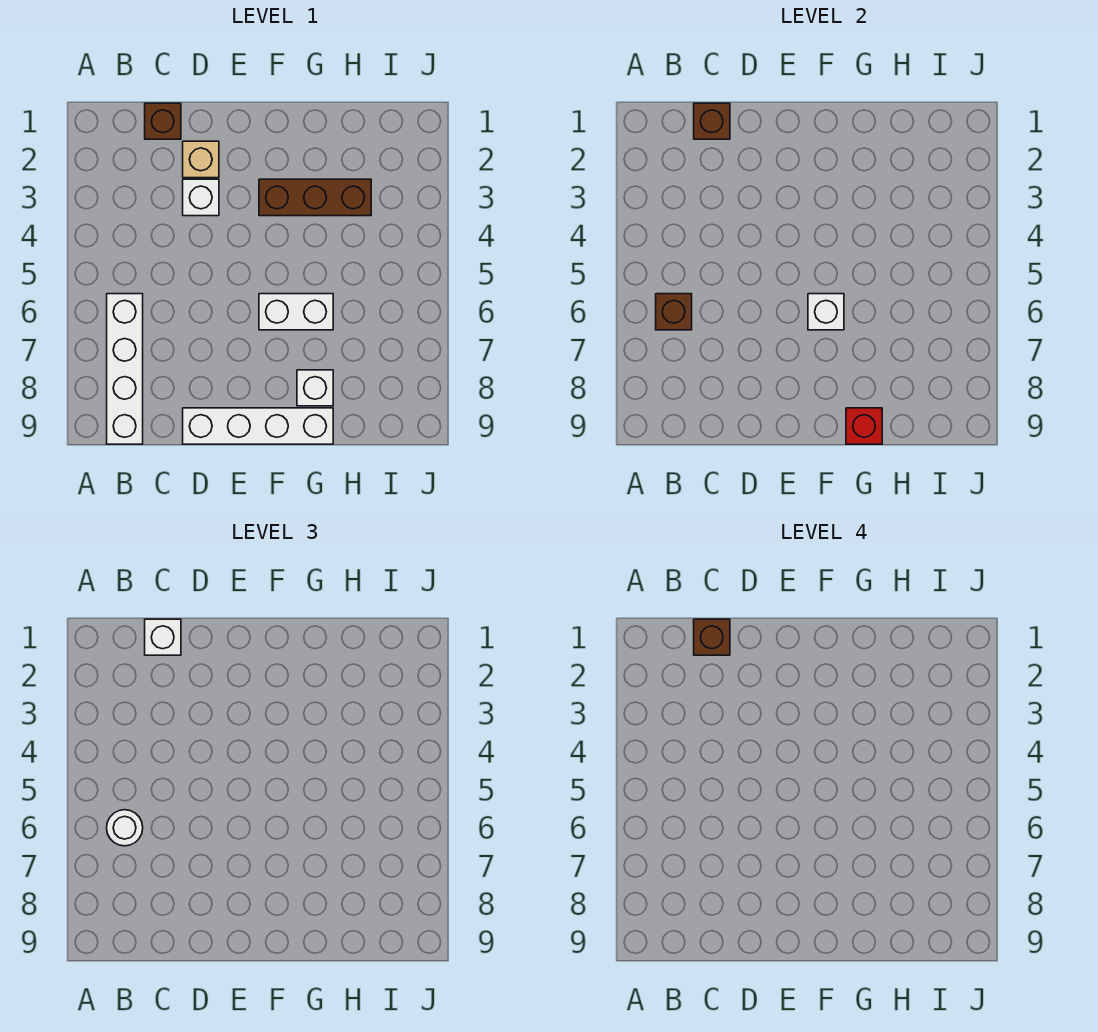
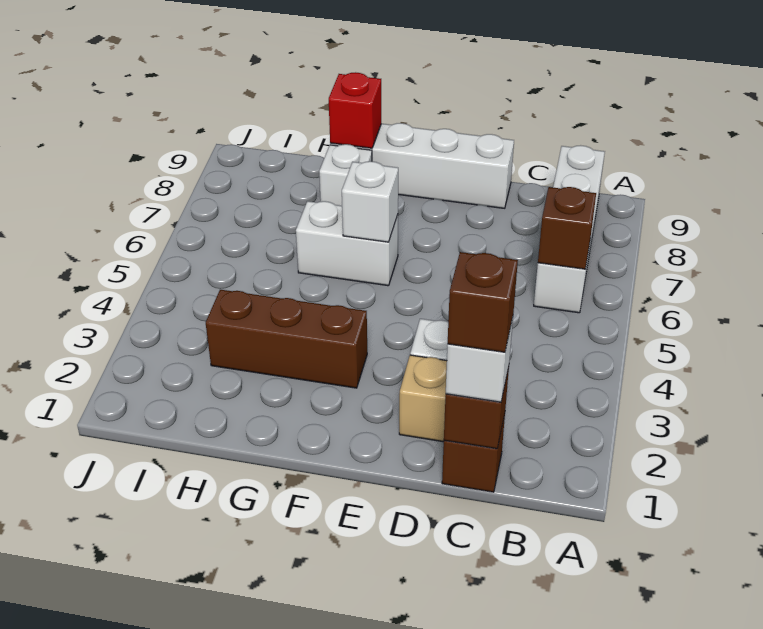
white round brick B6 level 3 -> none

